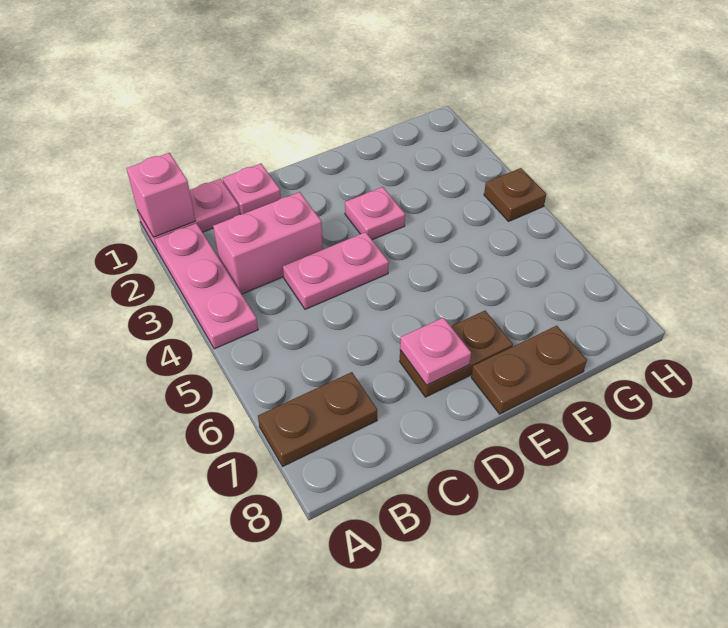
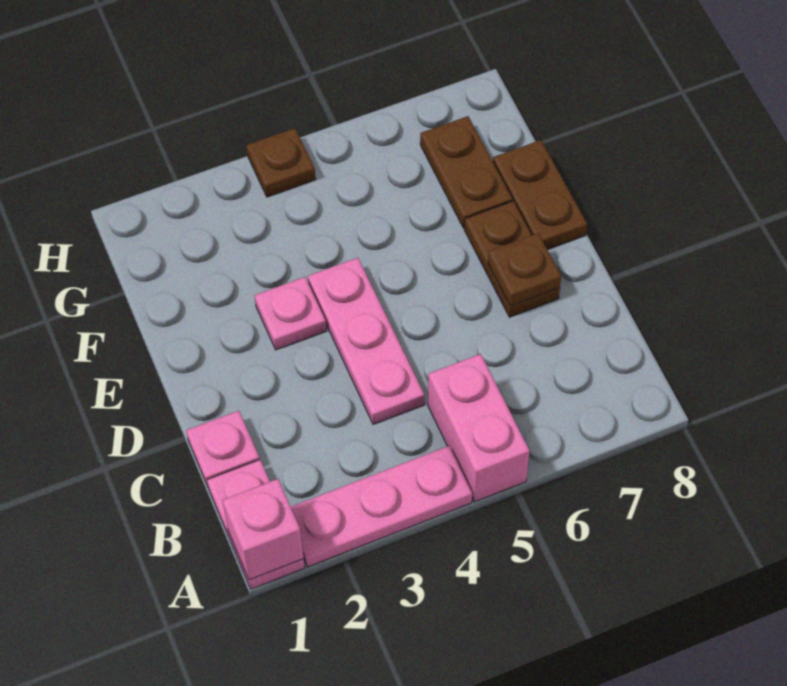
brown plate A7:B7 level 1 -> brown plate F7:G7 level 1
pink brick B3:C3 level 1 -> pink brick A5:B5 level 1
pink plate C4:D4 level 1 -> pink plate C4:E4 level 1
pink plate D7 level 2 -> brown plate D7 level 2

